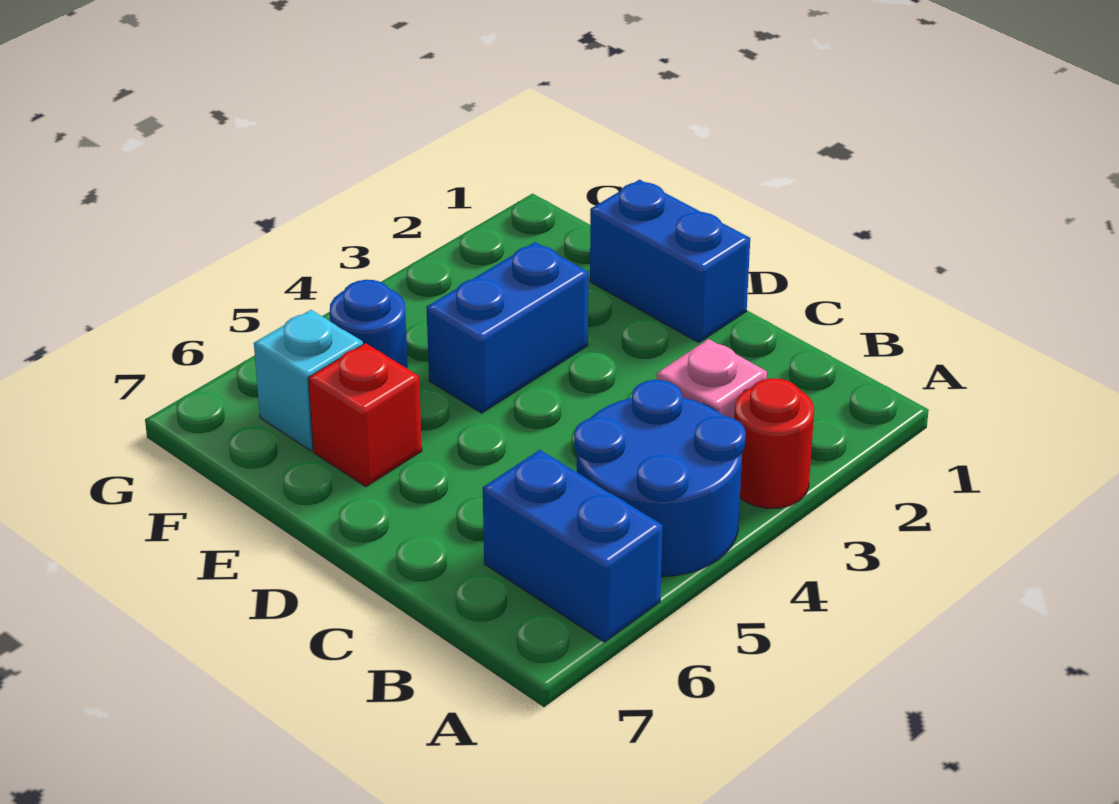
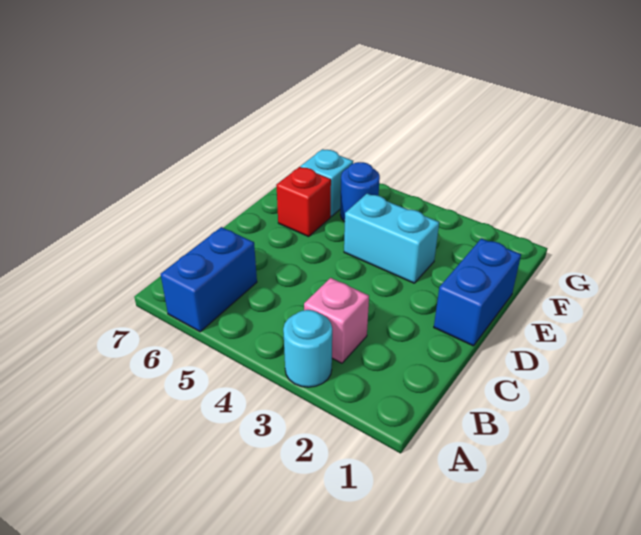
red round brick A3 level 1 -> cyan round brick A3 level 1
blue round brick A4:B5 level 1 -> none
blue brick E3:E4 level 1 -> cyan brick E3:E4 level 1

